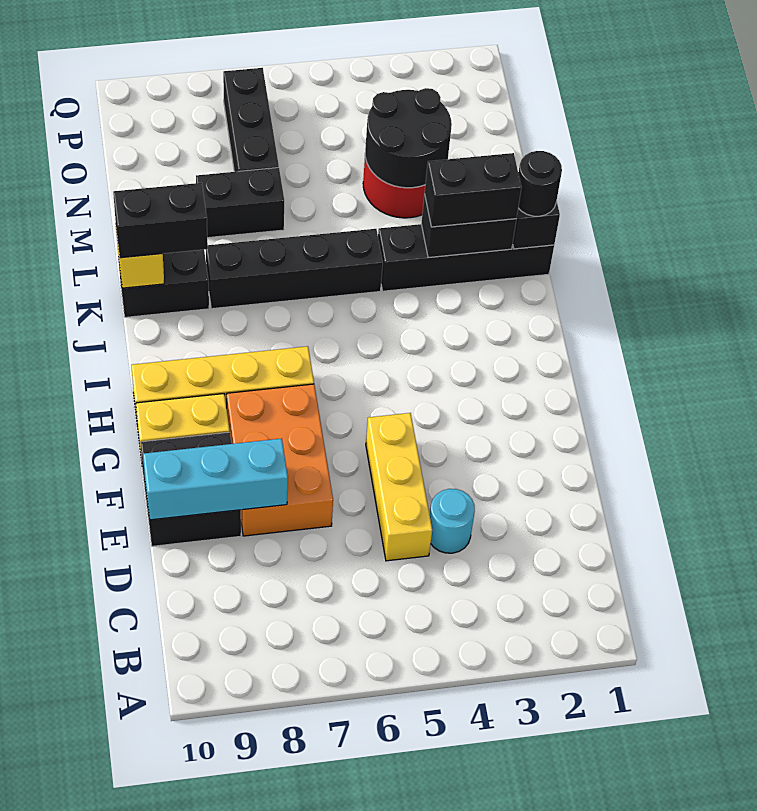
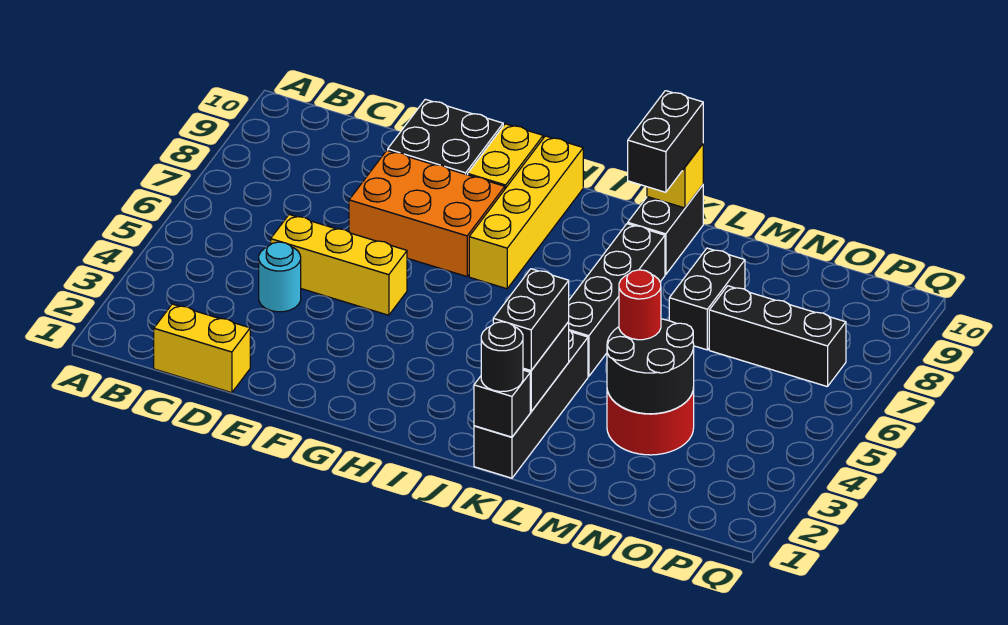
none -> yellow brick C1:D1 level 1
cyan brick E8:E10 level 2 -> none
none -> red round brick M4 level 3

